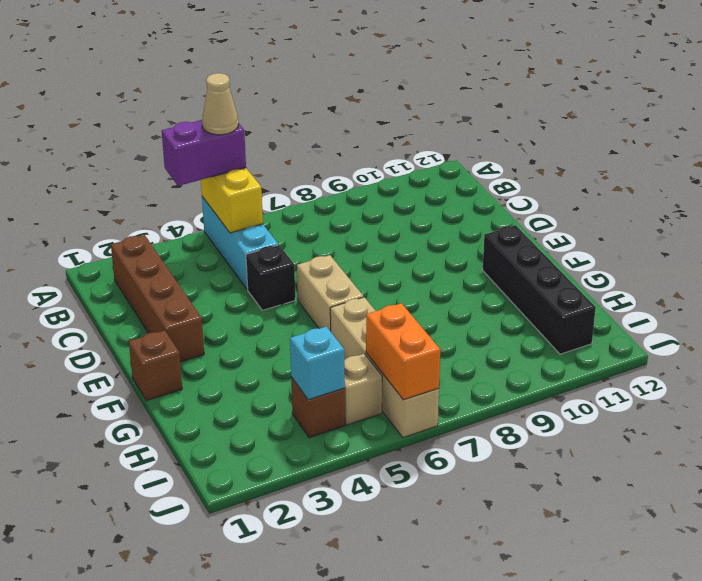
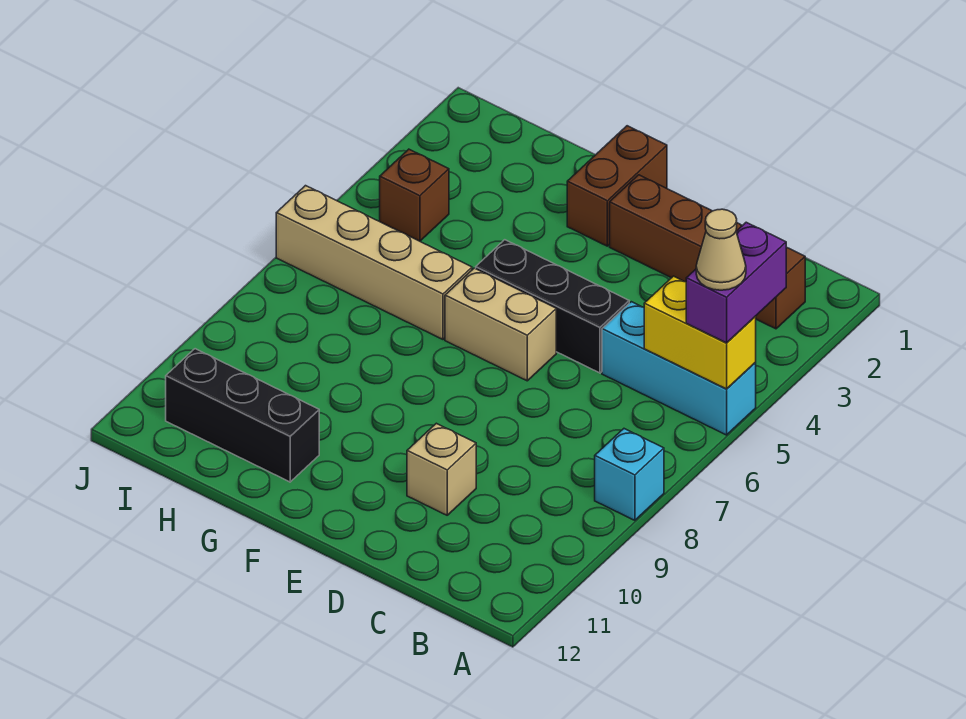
black brick D5 level 1 -> black brick D5:F5 level 1
brown brick F1 level 1 -> brown brick F1:F2 level 1
black brick F11:I11 level 1 -> black brick G11:I11 level 1
cyan brick I4 level 2 -> cyan brick A8 level 1
tan brick I5 level 1 -> tan brick D10 level 1
orange brick I6:J6 level 2 -> none

